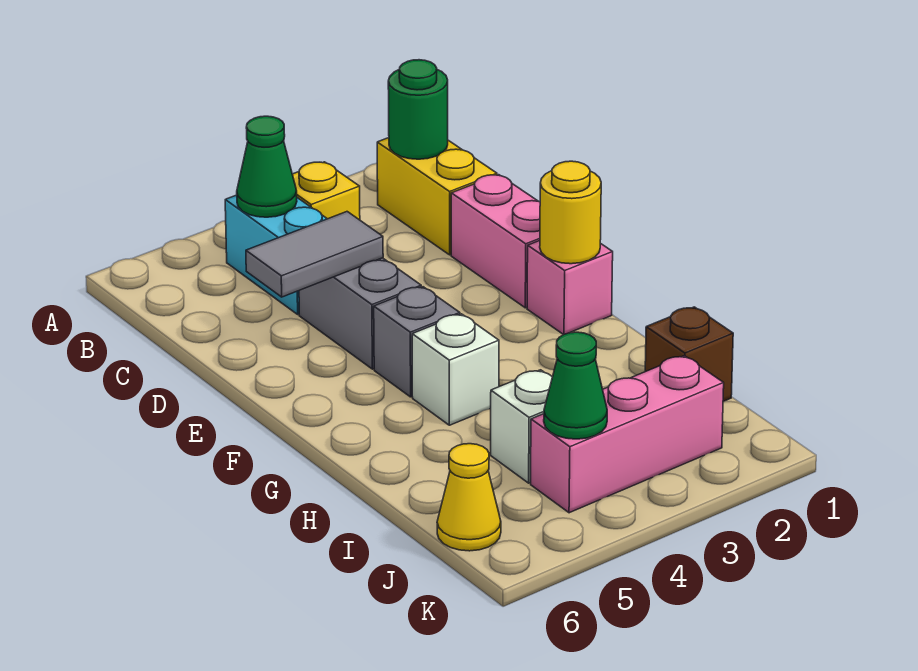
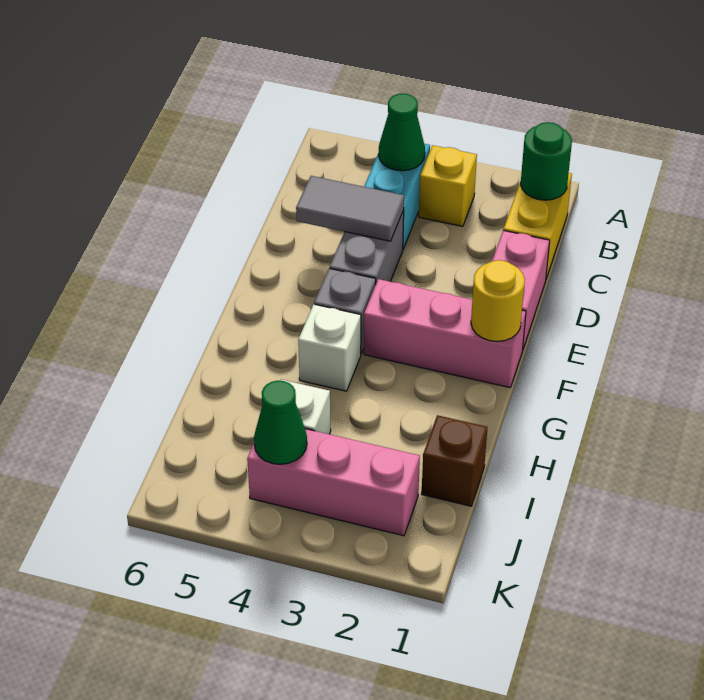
pink brick F1 level 1 -> pink brick F1:F3 level 1
yellow cone J6 level 1 -> none

